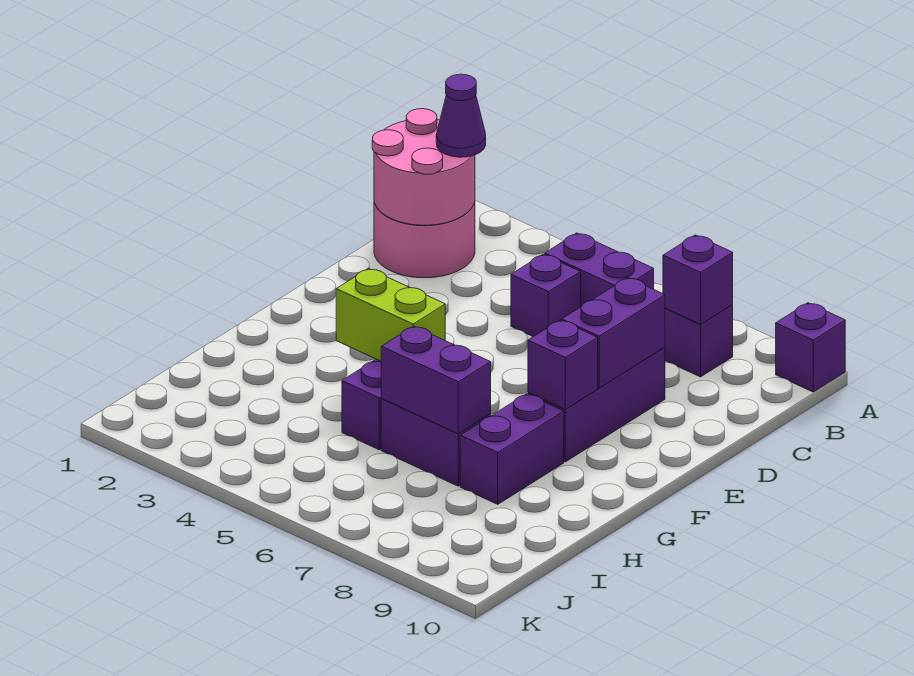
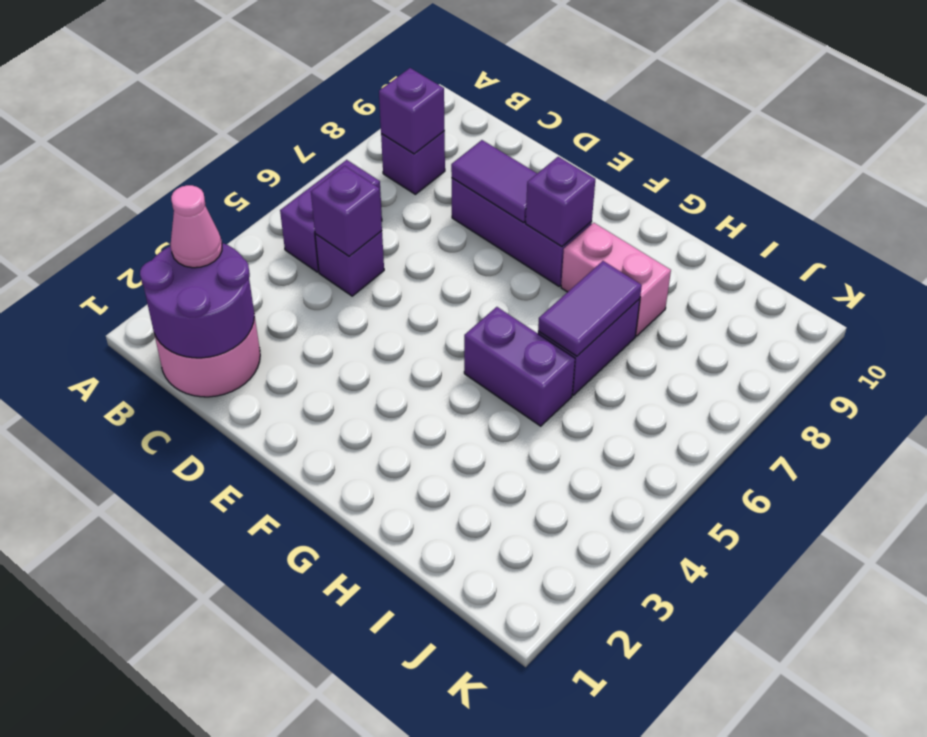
purple brick A10 level 1 -> purple brick C5 level 2
pink round brick B1:C2 level 2 -> purple round brick B1:C2 level 2
purple cone B2 level 3 -> pink cone B2 level 3
purple brick D8:E8 level 2 -> purple tile D8:E8 level 2
lime brick G4:G5 level 2 -> none
purple brick G8:H8 level 1 -> pink brick G8:H8 level 1
purple brick H6:H7 level 2 -> purple tile H6:H7 level 2

